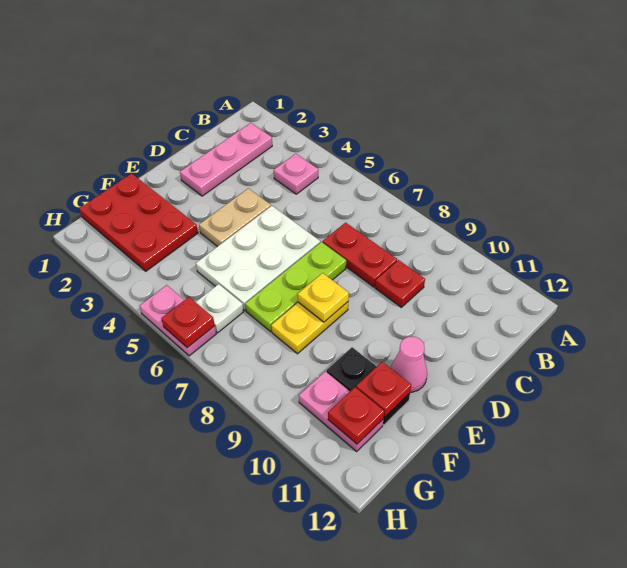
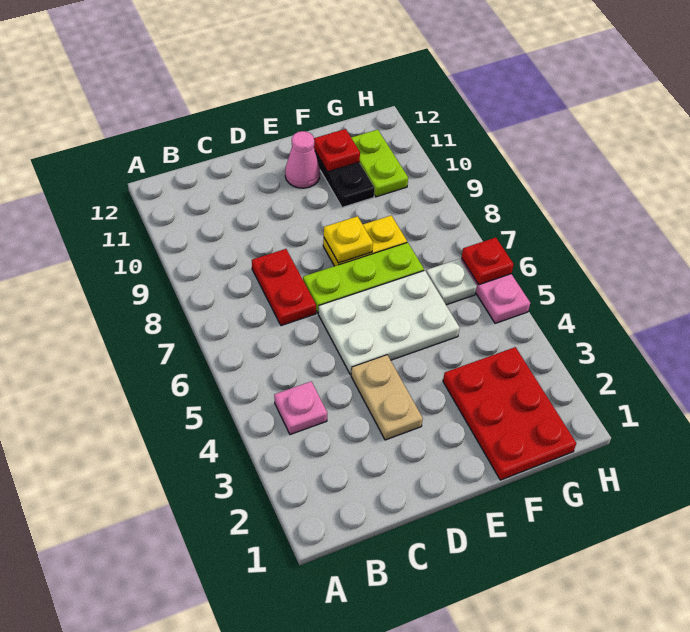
pink plate B2:D2 level 1 -> none
red plate C9 level 1 -> none
tan plate D4:E4 level 1 -> tan plate D3:D4 level 1
pink plate G10:G11 level 1 -> lime plate G10:G11 level 1
red plate G11 level 2 -> none

